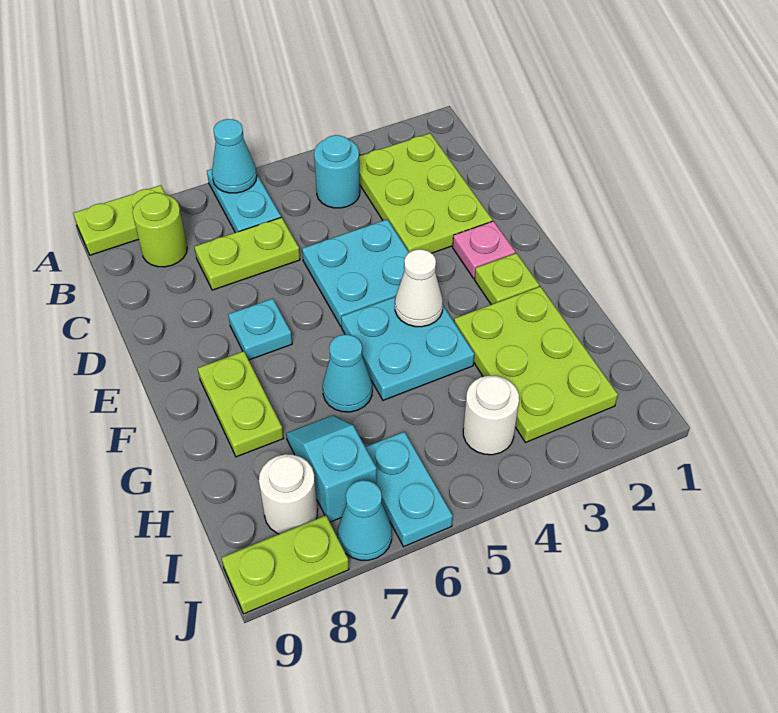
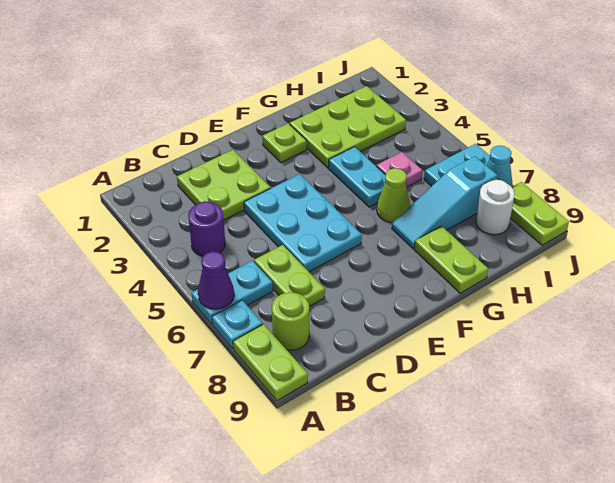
cyan cone A6 level 2 -> purple cone A6 level 2
lime plate B2:D3 level 1 -> lime plate C2:D3 level 1
cyan round brick B4 level 1 -> purple round brick B4 level 1
cyan plate D4:E5 level 1 -> cyan plate D4:E6 level 1
pink plate E2 level 1 -> pink plate H5 level 1
cyan plate E7 level 1 -> cyan plate A7 level 1
cyan plate F4:G5 level 1 -> cyan plate G4:G5 level 1
white cone F4 level 2 -> none
lime plate F8:G8 level 1 -> lime plate G8:G9 level 1
cyan cone G6 level 1 -> lime cone G6 level 1
cyan slope H7:I7 level 1 top I -> cyan slope G7:I7 level 1 top I
white round brick I4 level 1 -> none

